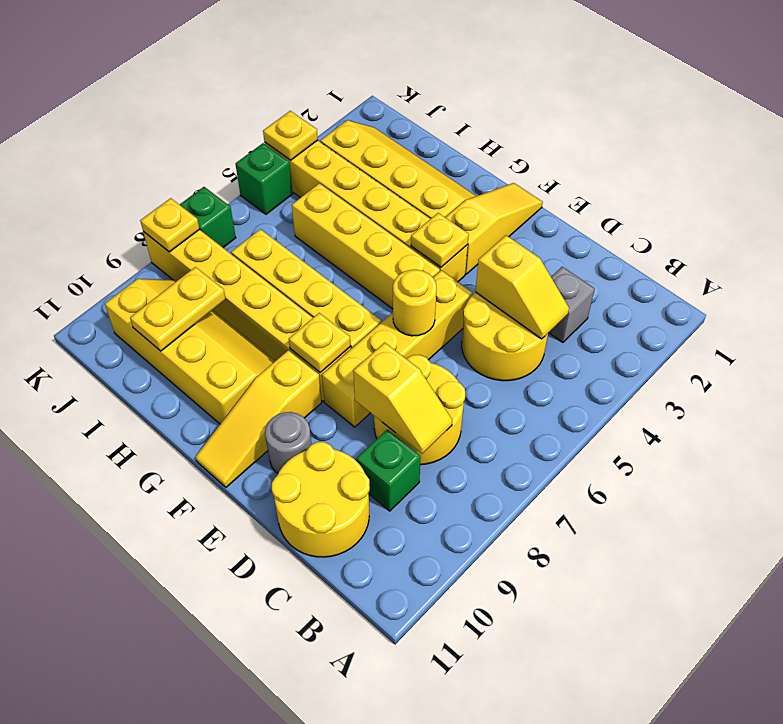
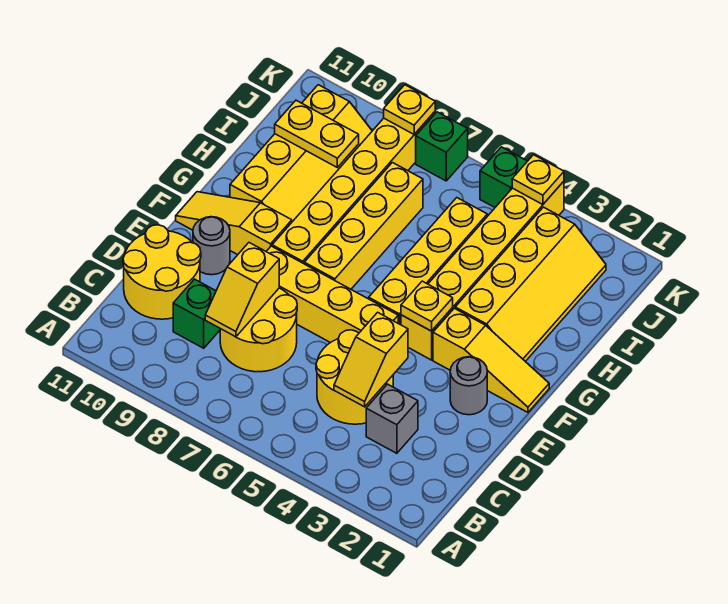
none -> grey round brick E2 level 1
yellow round brick E6 level 2 -> none
yellow plate F8 level 2 -> none

